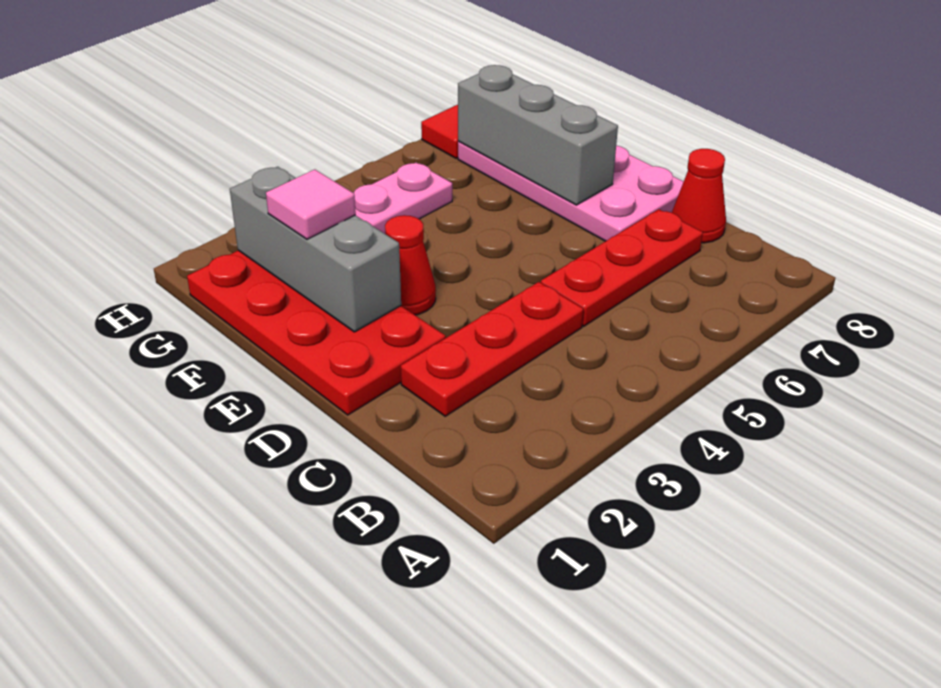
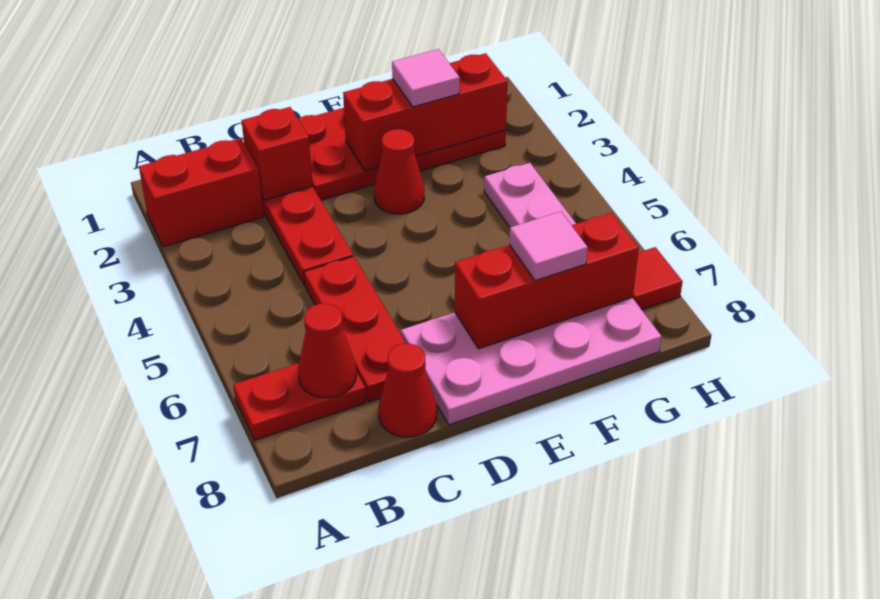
none -> red brick A2:B2 level 1
none -> red plate A7:B7 level 1
none -> red cone B7 level 2
none -> red brick C2 level 2
grey brick E2:G2 level 2 -> red brick E2:G2 level 2
grey brick E7:G7 level 2 -> red brick E7:G7 level 2
none -> pink tile F7 level 3

